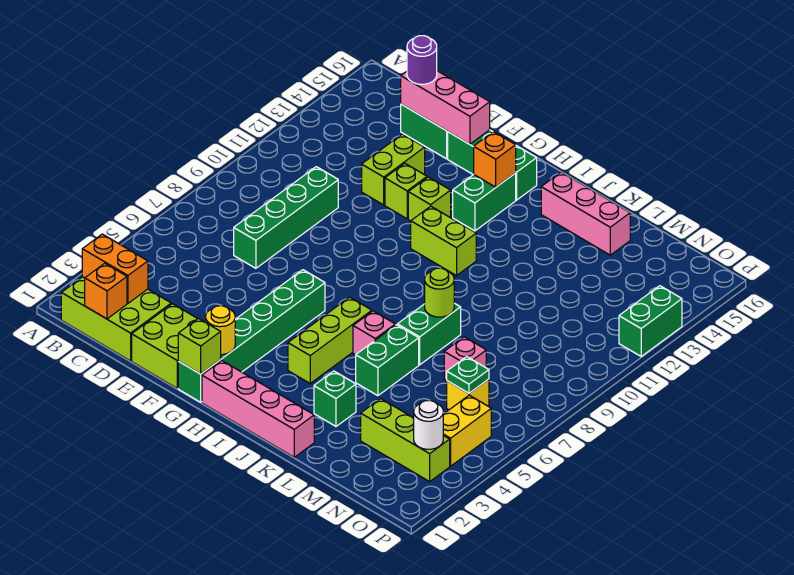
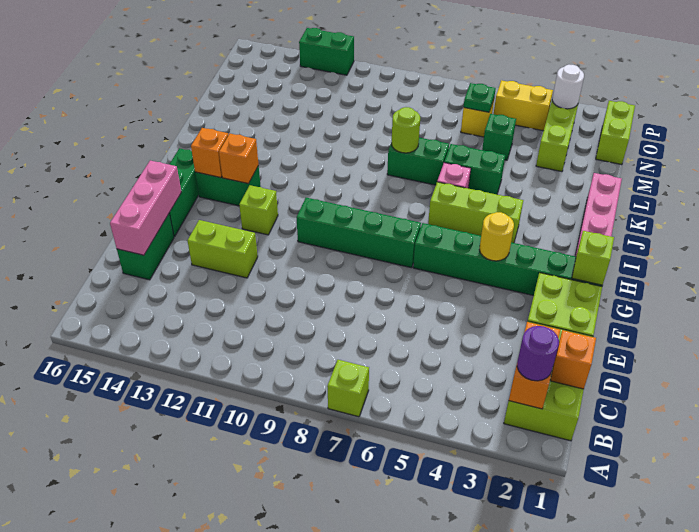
green brick D7:D10 level 1 -> green brick G7:G10 level 1
purple round brick D15 level 3 -> purple round brick B2 level 3
lime brick F12 level 1 -> lime brick A7 level 1
yellow round brick G2 level 2 -> yellow round brick G4 level 2
lime brick H11:I11 level 1 -> lime brick N1:O1 level 1
none -> orange brick H13 level 2
pink brick J15:L15 level 1 -> none
green brick K3 level 1 -> green brick M5 level 1
pink brick M7 level 1 -> none

